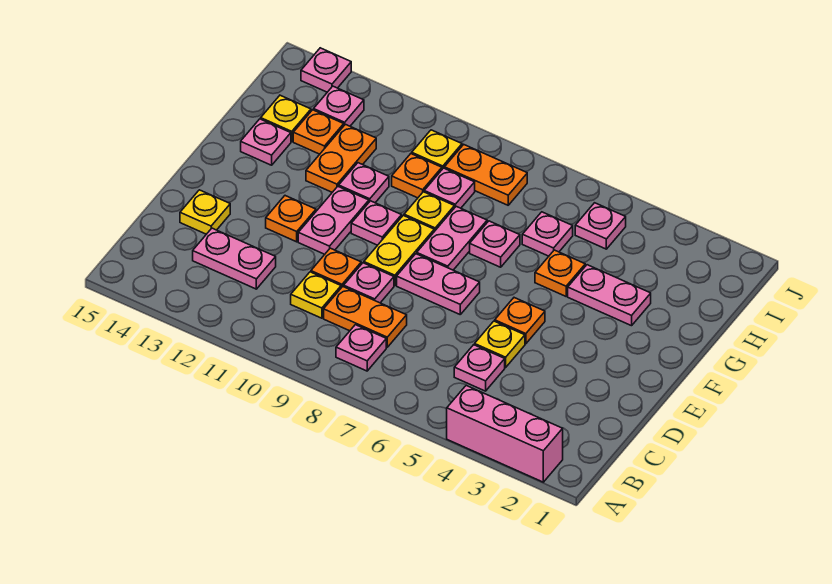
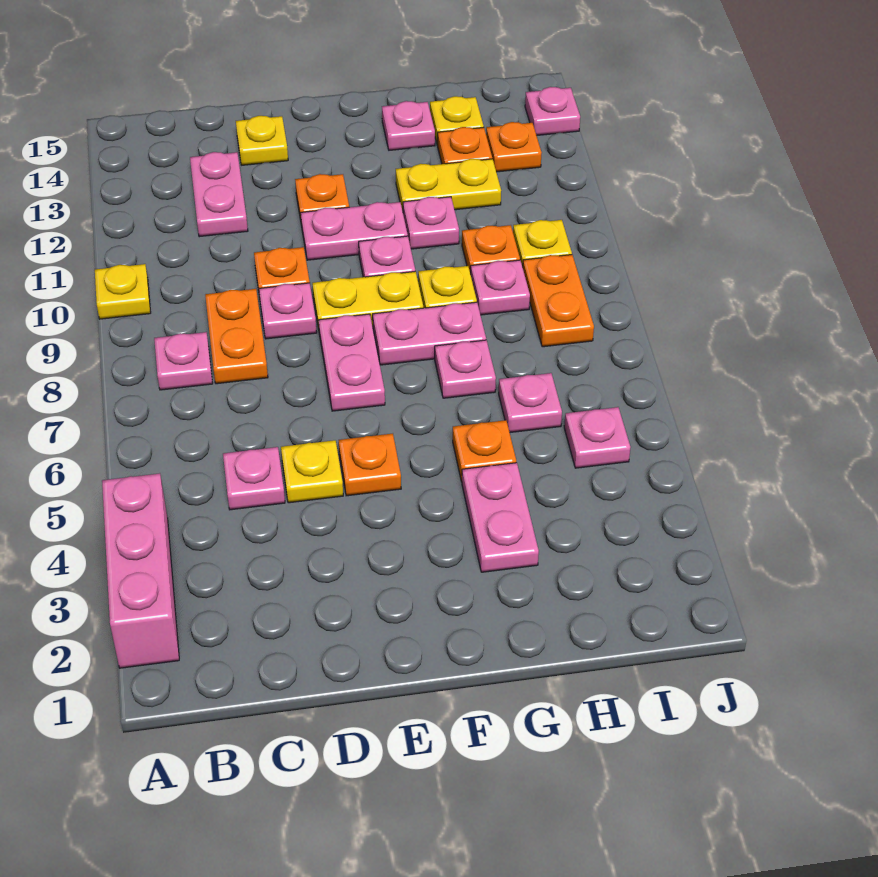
yellow plate C10 level 1 -> yellow plate A10 level 1
orange plate G12:H12 level 1 -> yellow plate G12:H12 level 1
pink plate I13 level 1 -> orange plate I13 level 1

